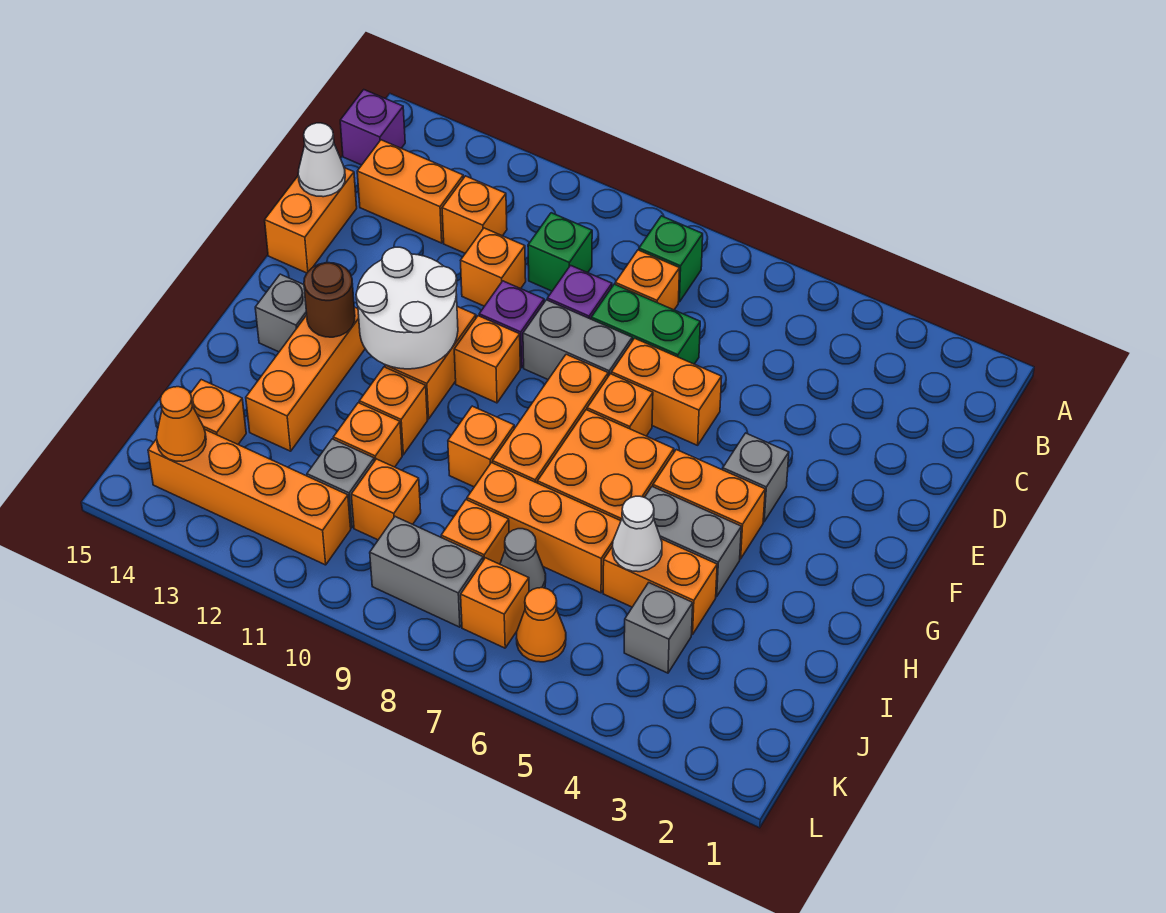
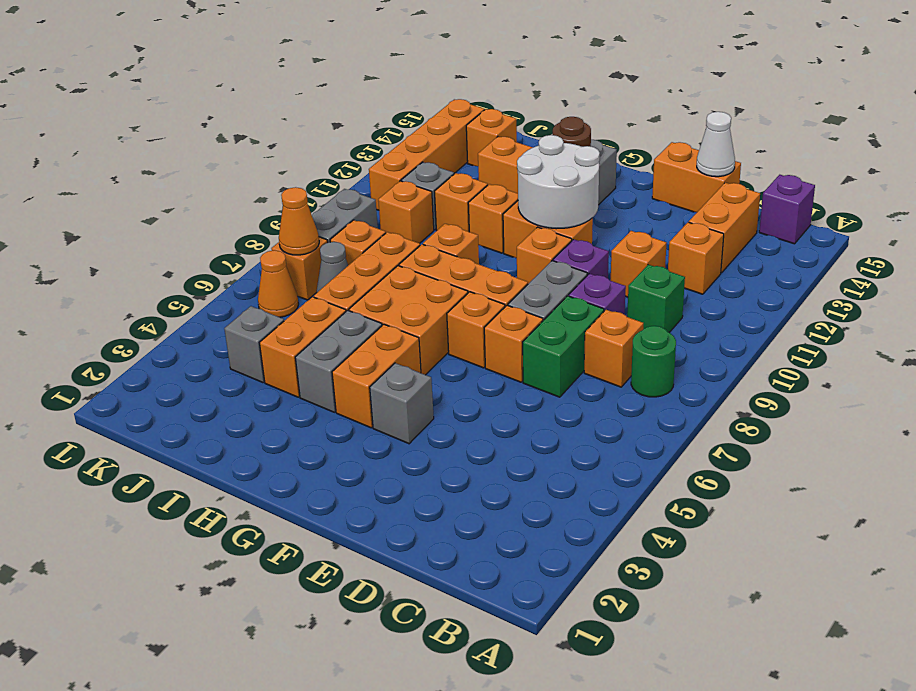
green brick B8 level 1 -> green round brick B8 level 1
orange brick E6:E7 level 1 -> orange brick E7 level 1
white cone I5 level 2 -> none
orange cone K14 level 2 -> orange cone K7 level 2

